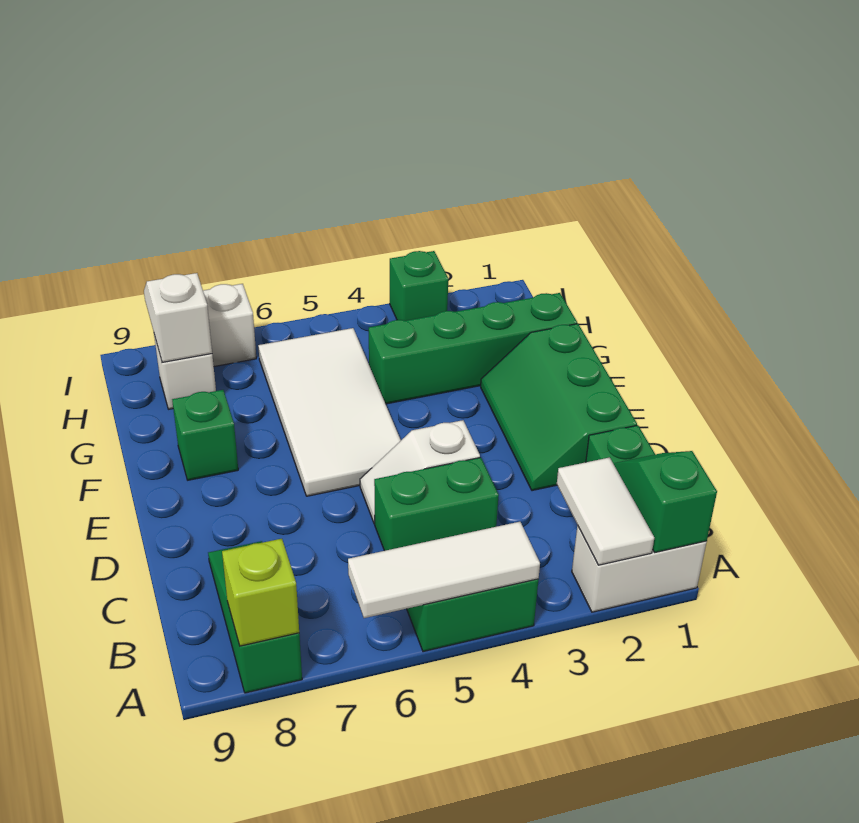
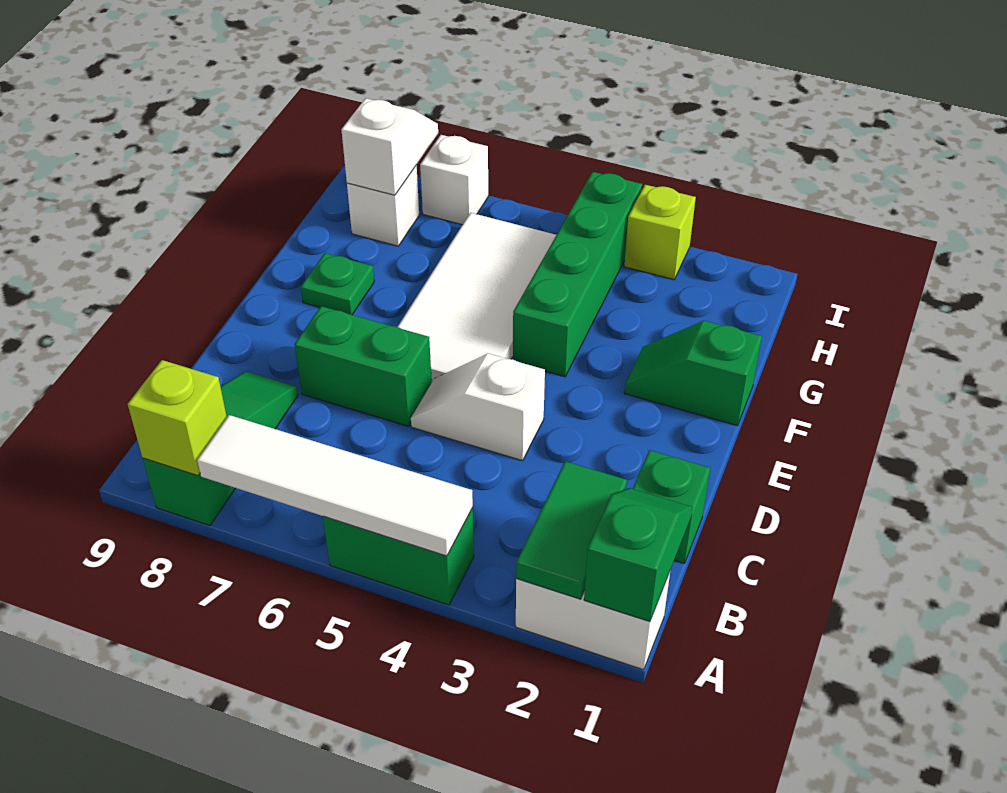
white tile A2:B2 level 2 -> green tile A2:B2 level 2
white tile A4:A6 level 2 -> white tile A4:A7 level 2
green brick C4:C5 level 1 -> green brick D6:D7 level 1
green slope D1:F2 level 1 top 1 -> green slope F1:F2 level 1 top 1
green brick F8 level 1 -> green plate F8 level 1
green brick G1:G4 level 1 -> green brick F4:I4 level 1
green brick I3 level 1 -> lime brick I3 level 1

